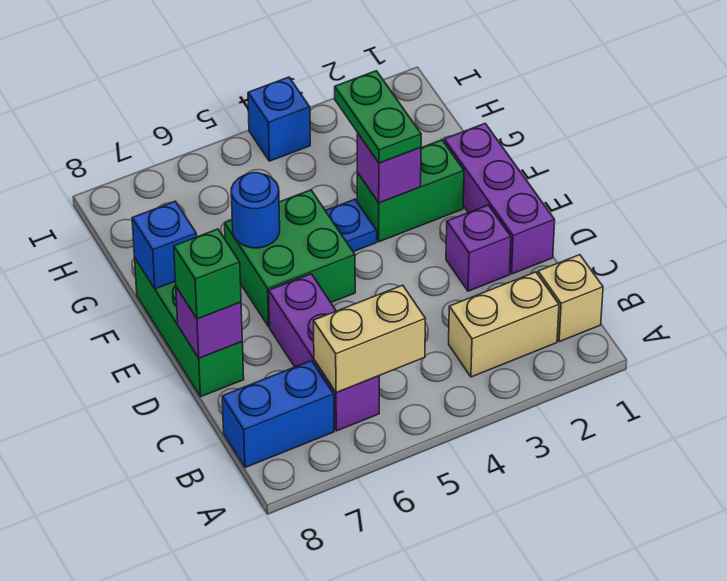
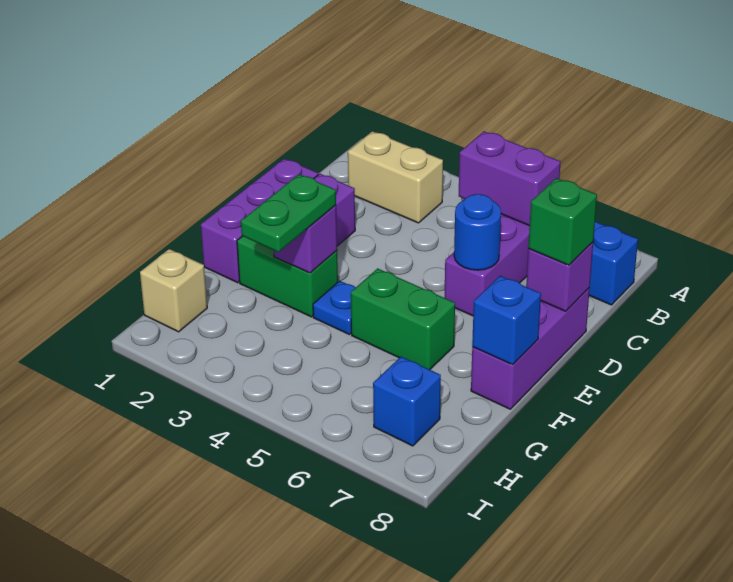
tan brick B1 level 1 -> tan brick H1 level 1
tan brick B5:B6 level 2 -> purple brick B5:B6 level 2
green brick D8:F8 level 1 -> purple brick D8:F8 level 1
green brick E5:F6 level 1 -> green brick F5:F6 level 1
blue round brick F6 level 2 -> blue round brick D6 level 2
blue brick I4 level 1 -> blue brick H7 level 1

